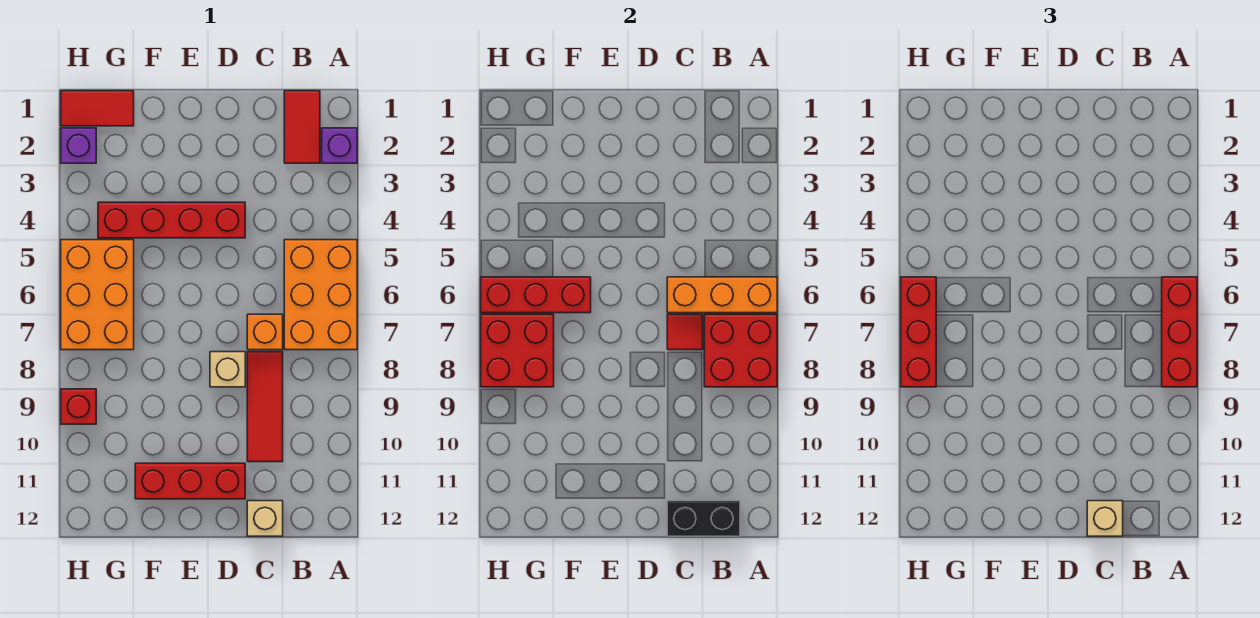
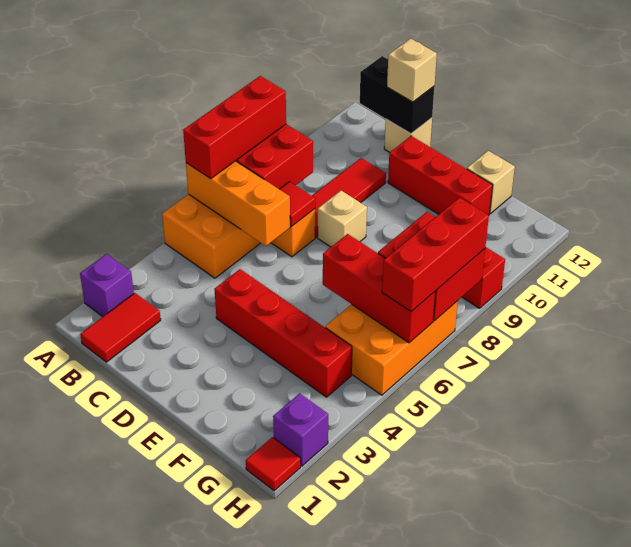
none -> tan brick F12 level 1
red tile G1:H1 level 1 -> red tile H1 level 1

